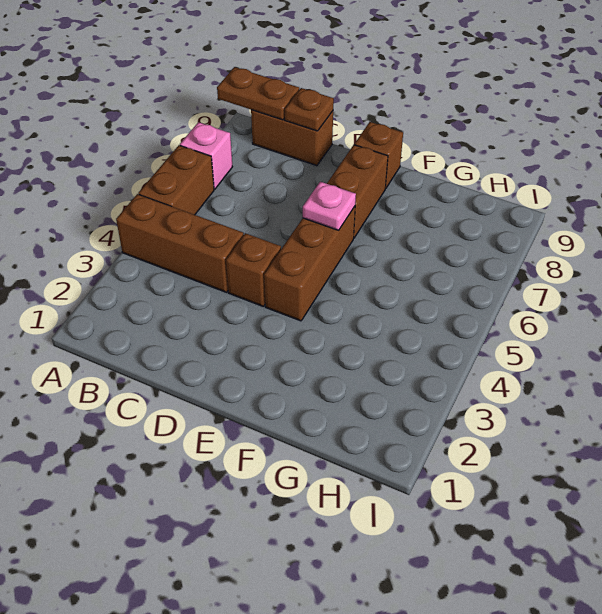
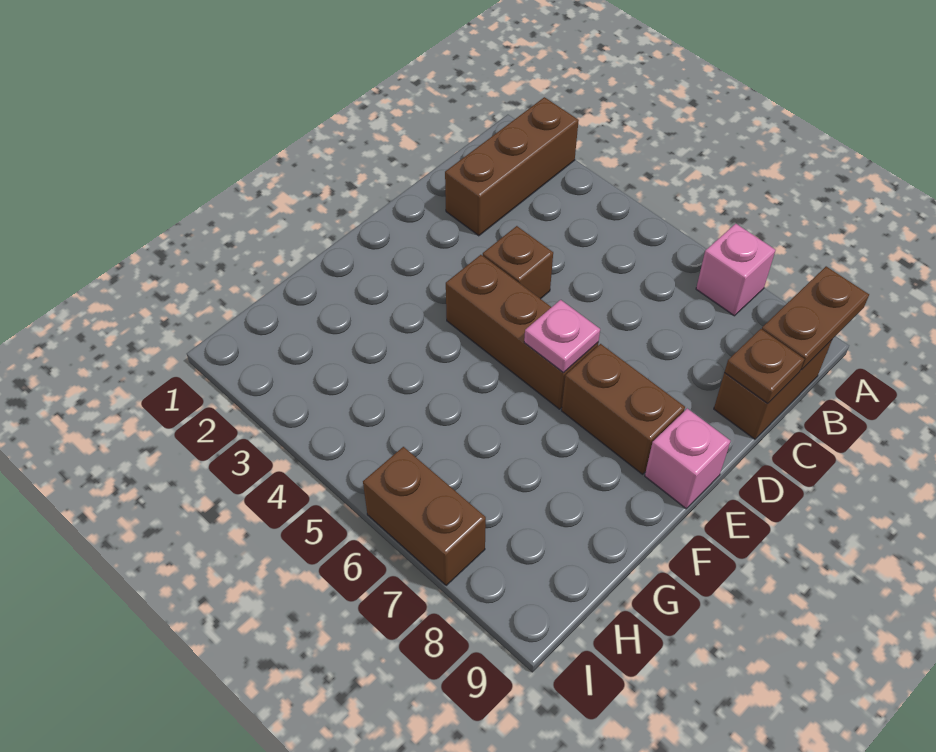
brown brick A4:C4 level 1 -> brown brick A2:C2 level 1
brown brick A5:A6 level 1 -> brown brick I6:I7 level 1
brown brick E9 level 1 -> pink brick E9 level 1

